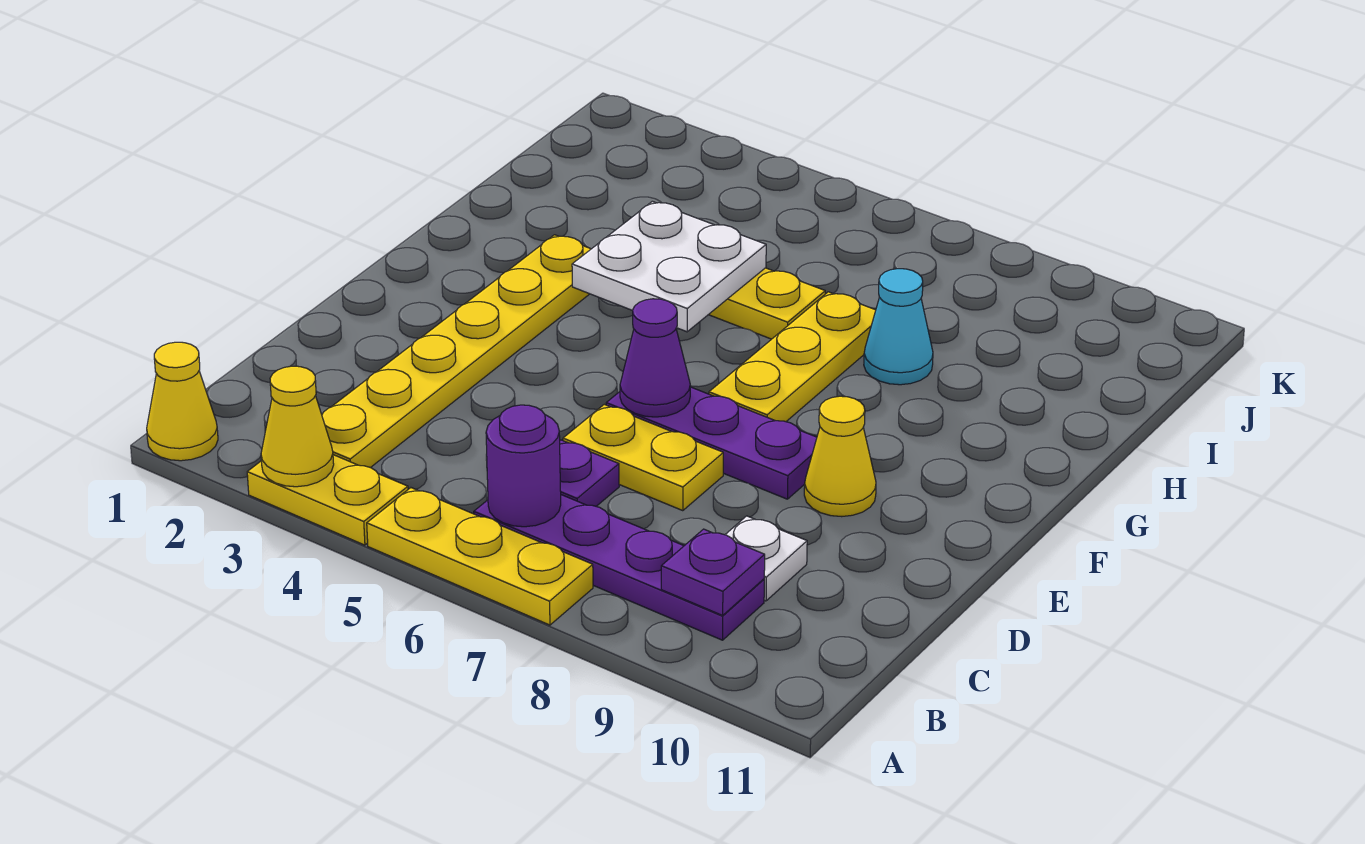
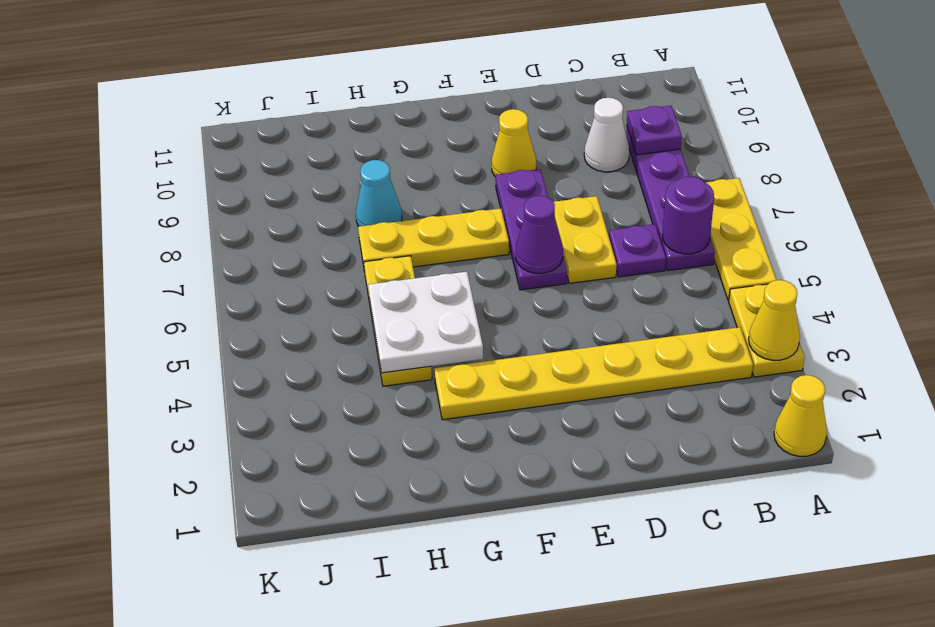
white plate C9 level 1 -> white cone C9 level 1

